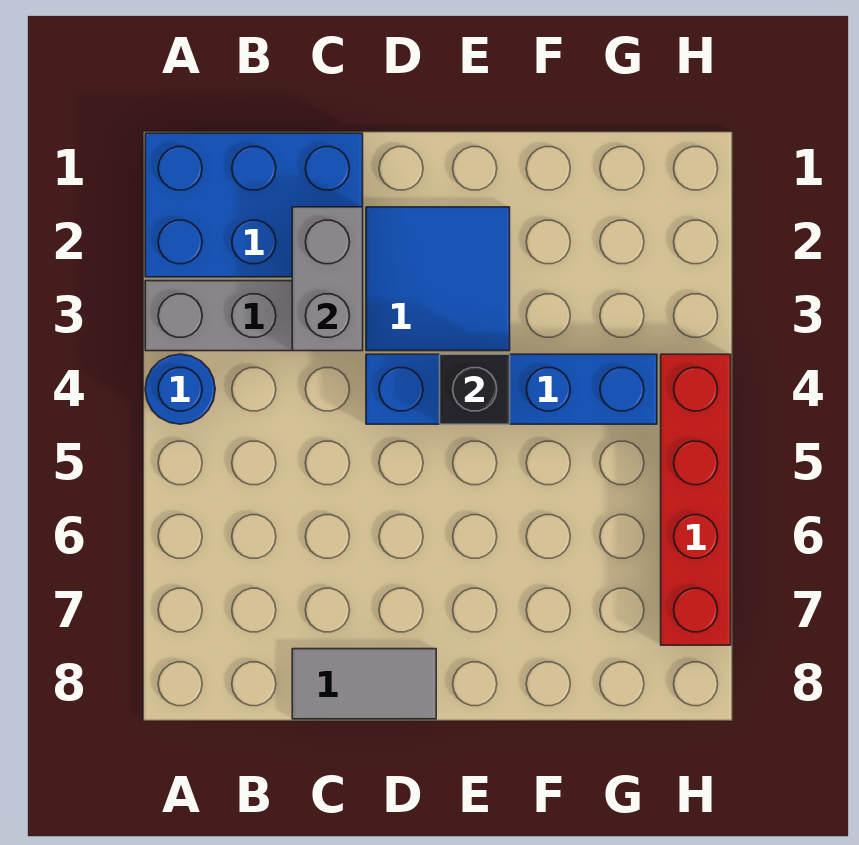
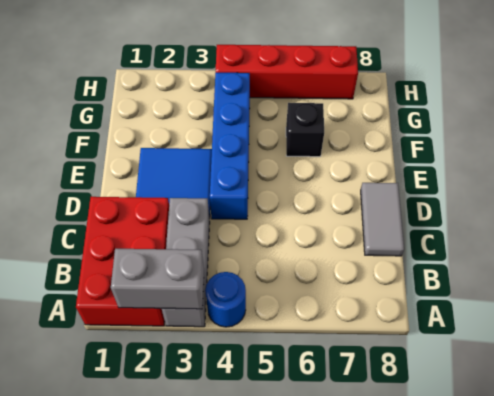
blue brick A1:C2 level 1 -> red brick A1:C2 level 1
grey brick C2:C3 level 2 -> grey brick A2:A3 level 2
black brick E4 level 2 -> black brick F6 level 1

